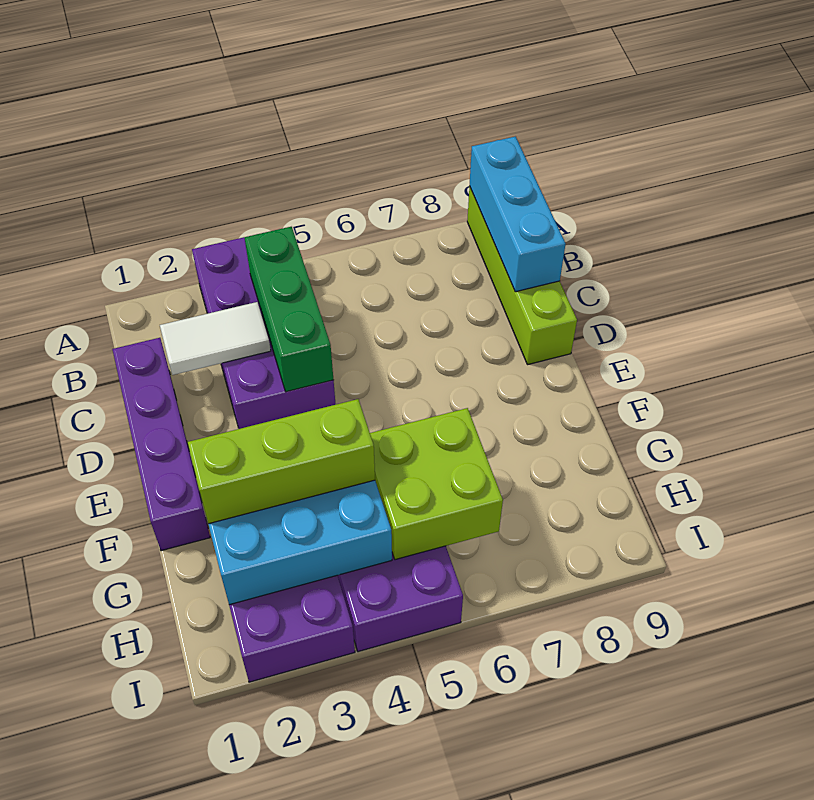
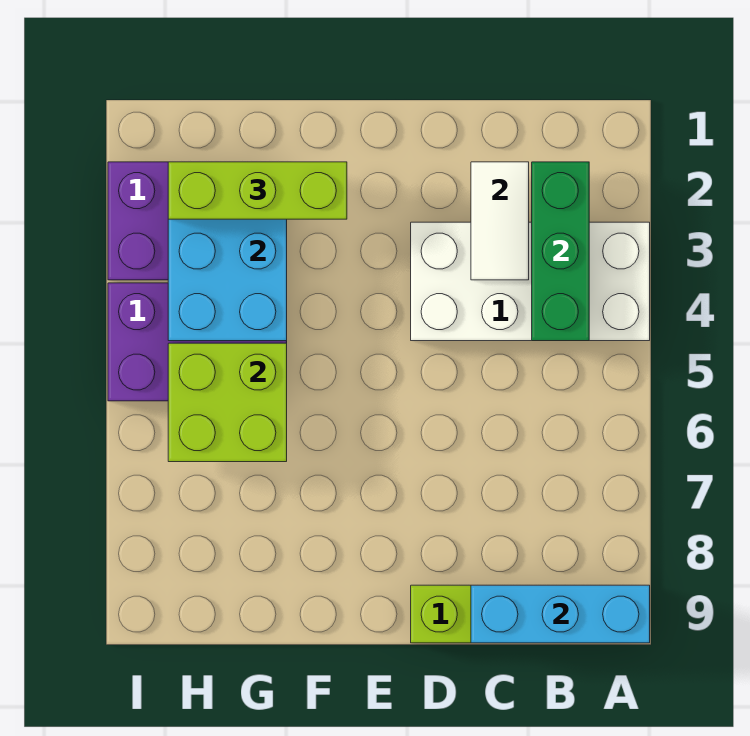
purple brick A3:D4 level 1 -> white brick A3:D4 level 1
green brick B4:D4 level 2 -> green brick B2:B4 level 2
purple brick C1:F1 level 1 -> none
lime brick G2:G4 level 3 -> lime brick F2:H2 level 3

